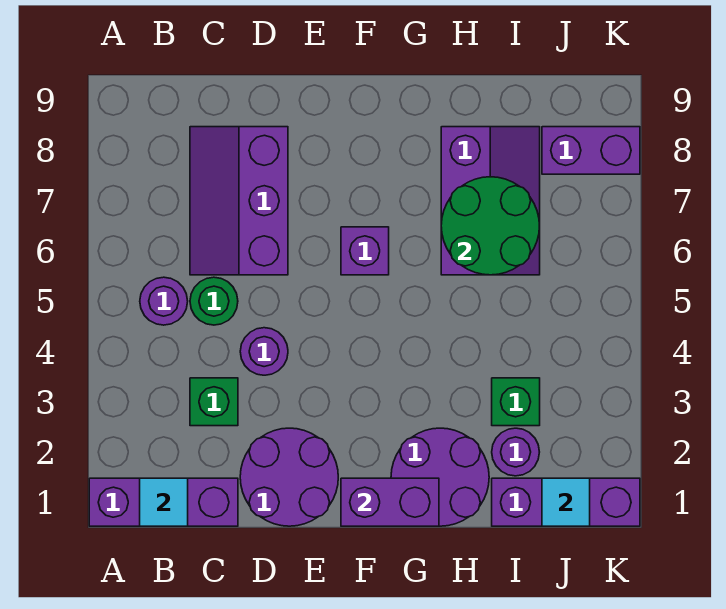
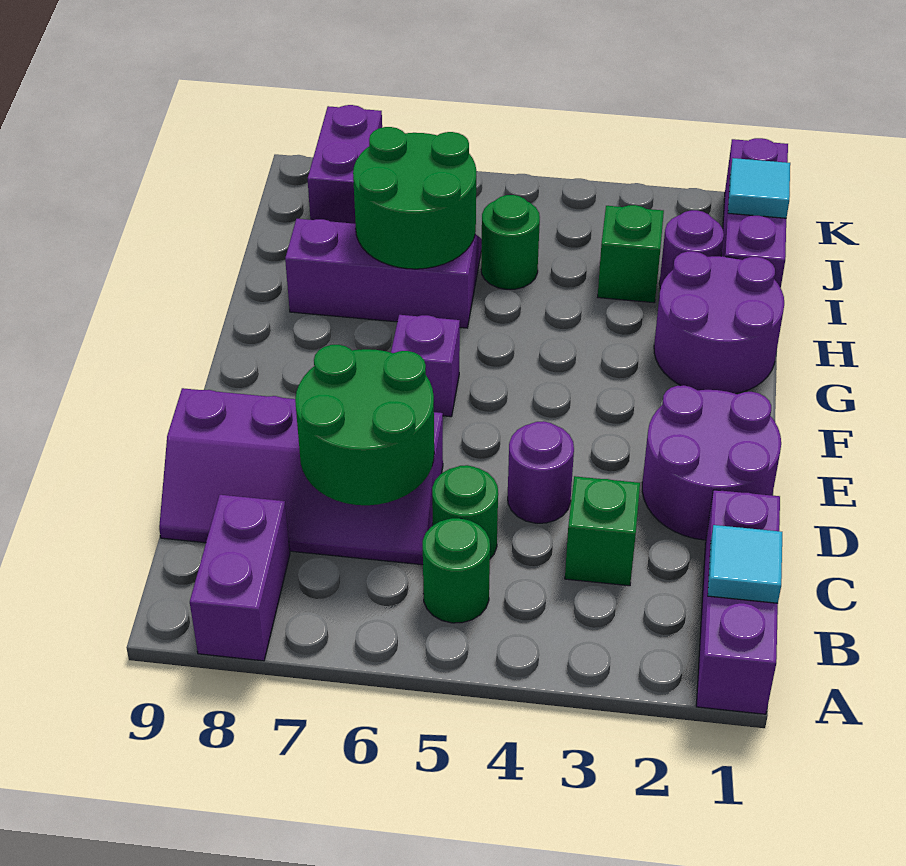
purple round brick B5 level 1 -> green round brick B5 level 1
purple slope C6:D8 level 1 top D -> purple slope C6:D9 level 1 top D
none -> green round brick C6:D7 level 2
purple brick F1:G1 level 2 -> purple brick A8:B8 level 1
none -> green round brick I5 level 1

